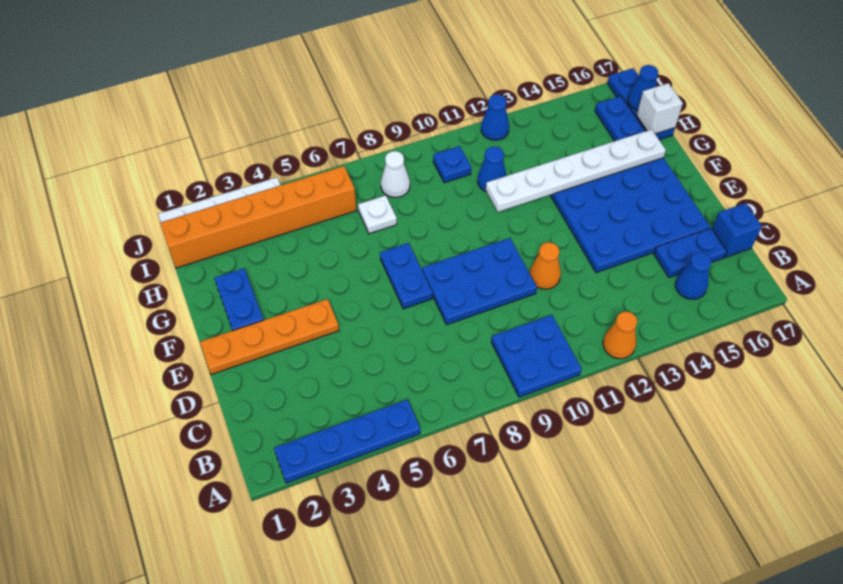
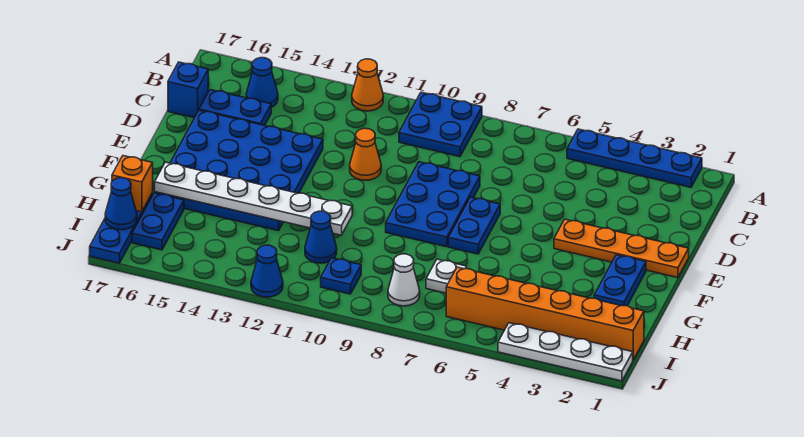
blue plate D8:E10 level 1 -> blue plate D8:F9 level 1
white brick H17 level 2 -> orange brick H17 level 2

